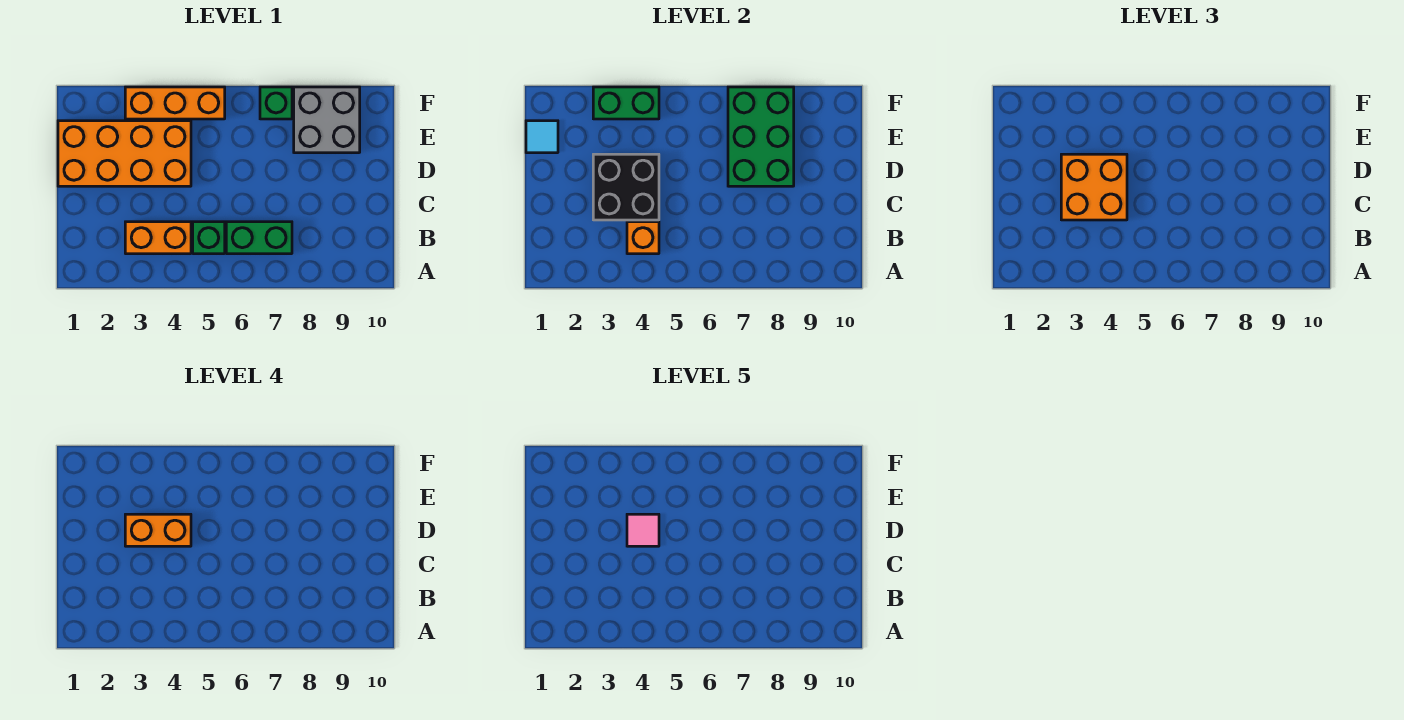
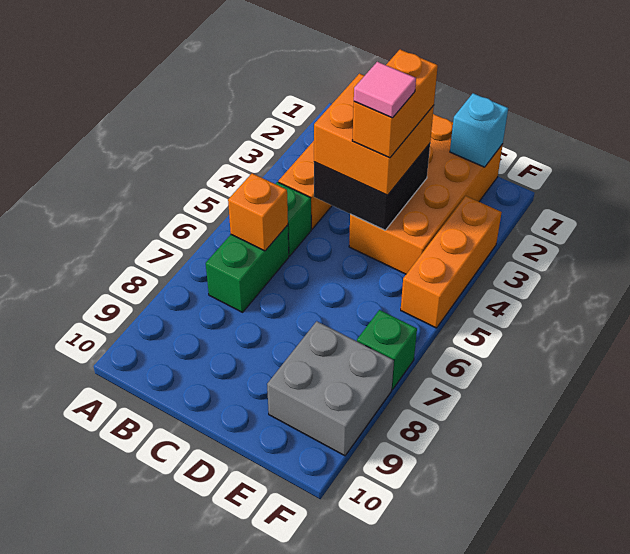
orange brick B4 level 2 -> orange brick B6 level 2
green brick D7:F8 level 2 -> none
cyan tile E1 level 2 -> cyan brick E1 level 2
green brick F3:F4 level 2 -> none

